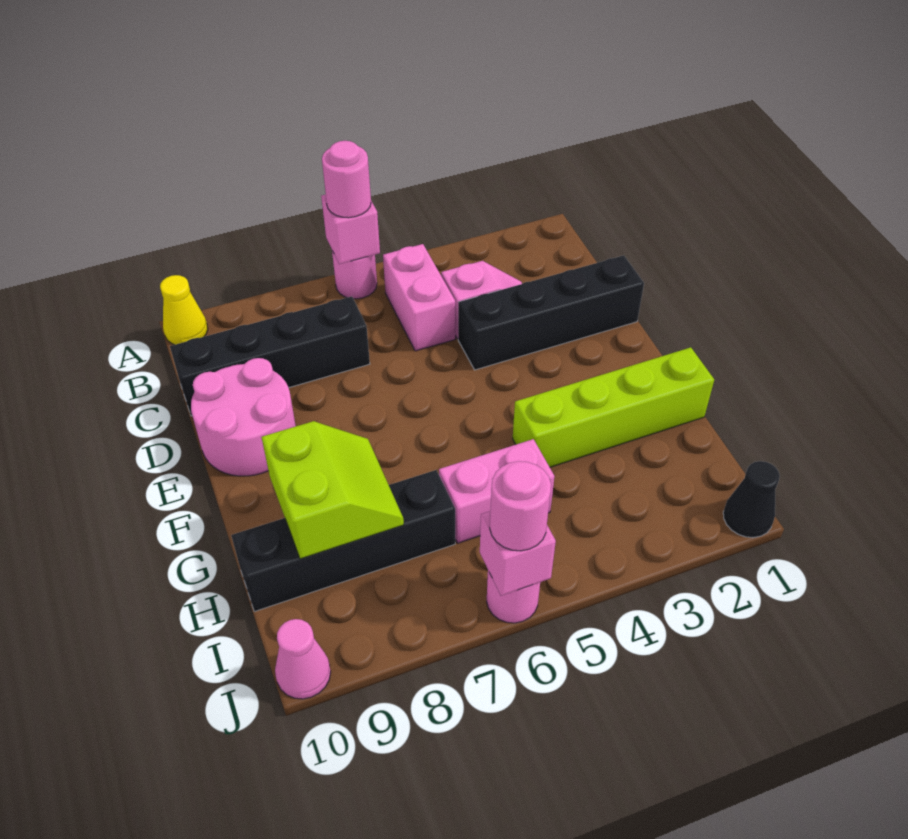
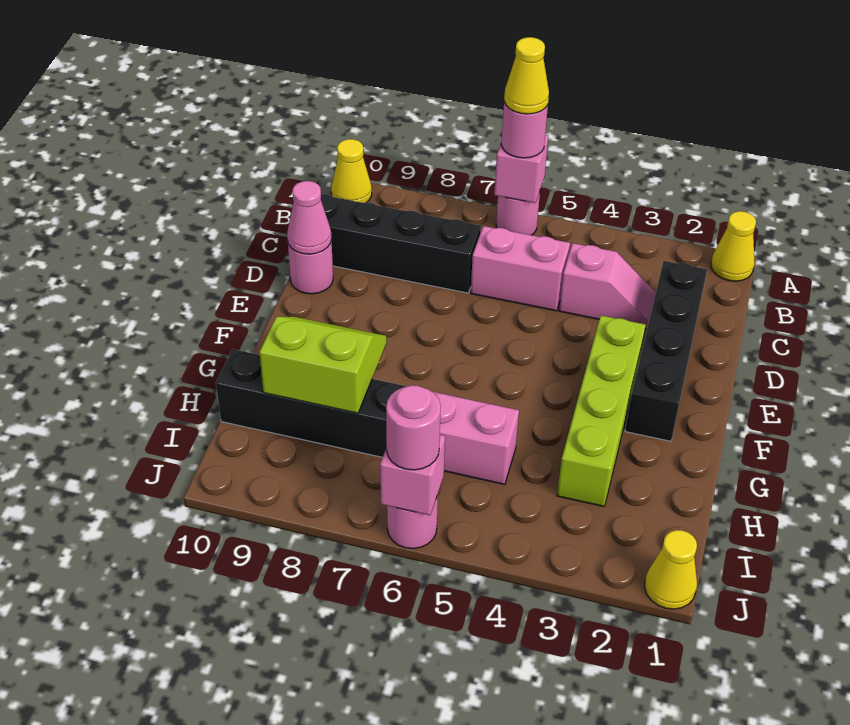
none -> yellow cone A1 level 1
none -> yellow cone A6 level 4
pink brick B5:C5 level 1 -> pink brick C5:C6 level 1
black brick D1:D4 level 1 -> black brick C2:F2 level 1
pink round brick D9:E10 level 1 -> pink round brick D10 level 1
lime brick G1:G4 level 1 -> lime brick E3:H3 level 1
lime slope G8:H9 level 2 top 9 -> lime slope G8:H9 level 2 top H
black cone J1 level 1 -> yellow cone J1 level 1
pink cone J10 level 1 -> pink cone D10 level 2

